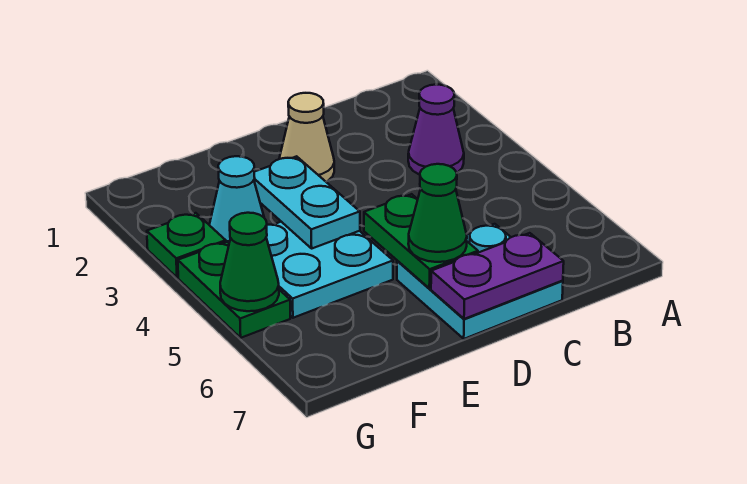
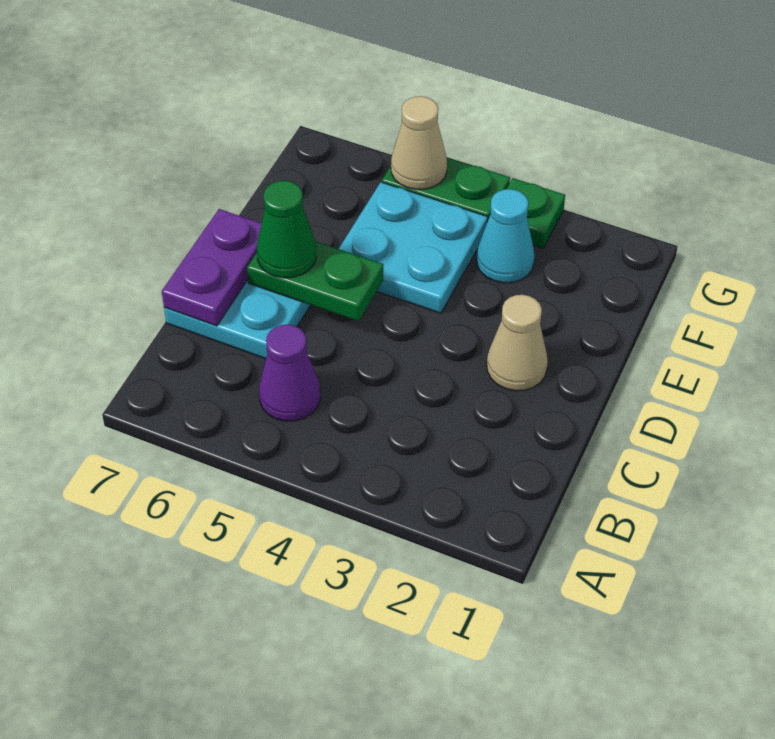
purple cone B3 level 1 -> purple cone B5 level 1
cyan plate E3:E4 level 2 -> none
green cone G5 level 2 -> tan cone G5 level 2

